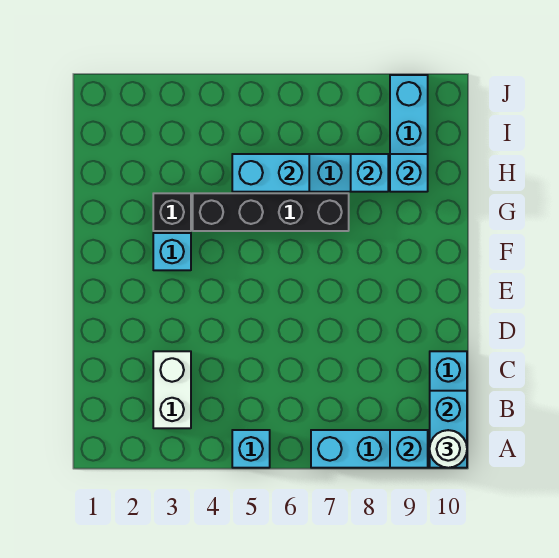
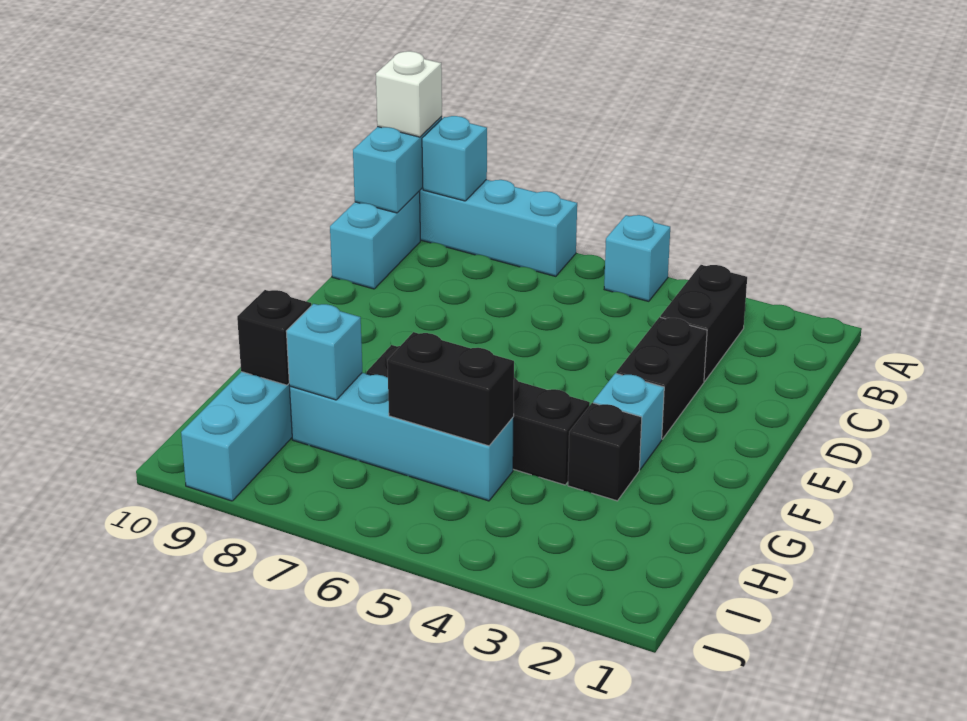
white round brick A10 level 3 -> white brick A10 level 3
white brick B3:C3 level 1 -> black brick B3:C3 level 1
none -> black brick D3:E3 level 1
cyan brick H5:H6 level 2 -> black brick H5:H6 level 2
cyan brick H9 level 2 -> black brick H9 level 2

